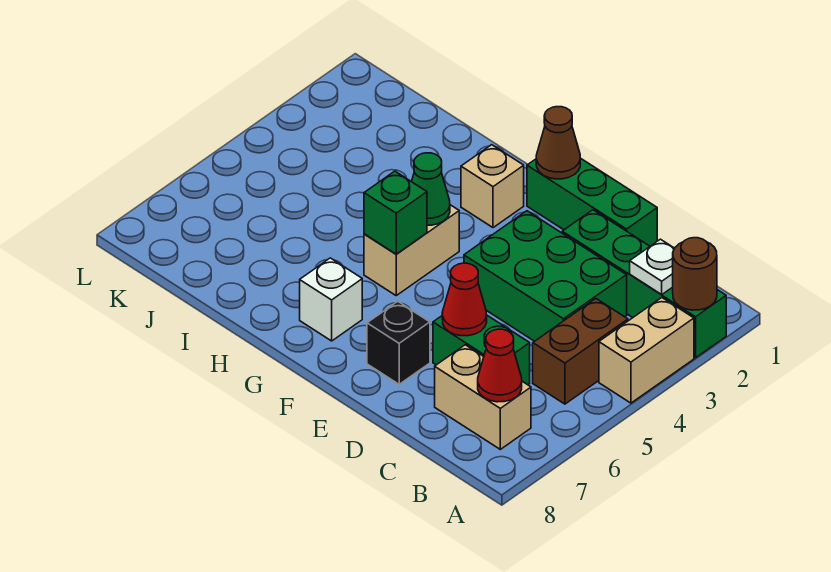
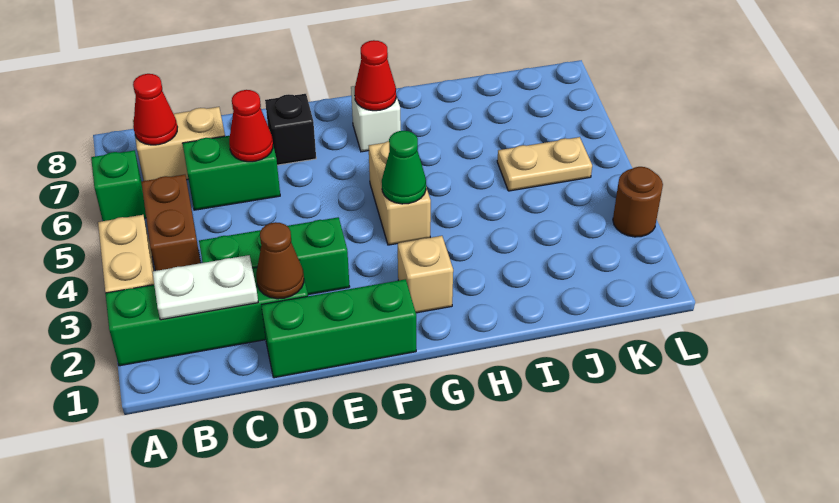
brown round brick A2 level 2 -> brown round brick L3 level 1
white plate B2 level 2 -> white plate B2:C2 level 2
green brick C3:E4 level 1 -> green brick C3:E3 level 1
brown cone F1 level 2 -> brown cone D2 level 2
green brick G5 level 2 -> green brick A6 level 1
none -> red cone G7 level 2
none -> tan plate J5:K5 level 1

